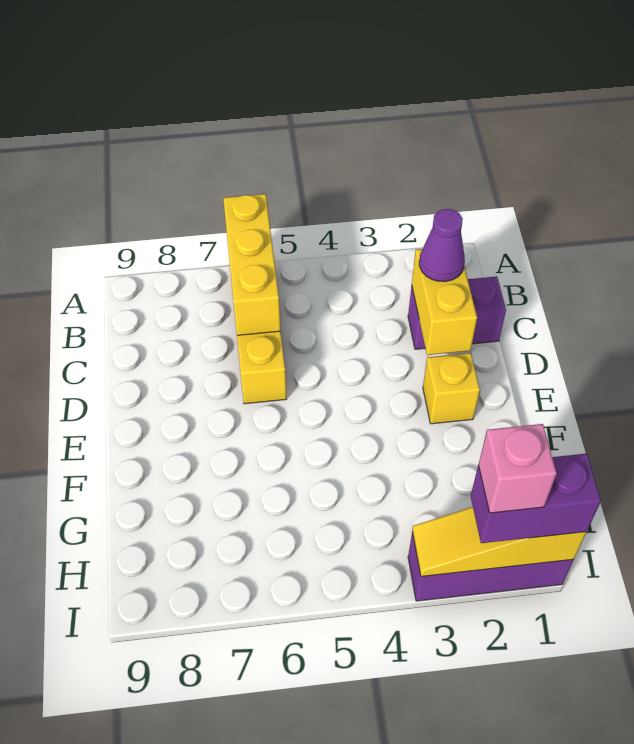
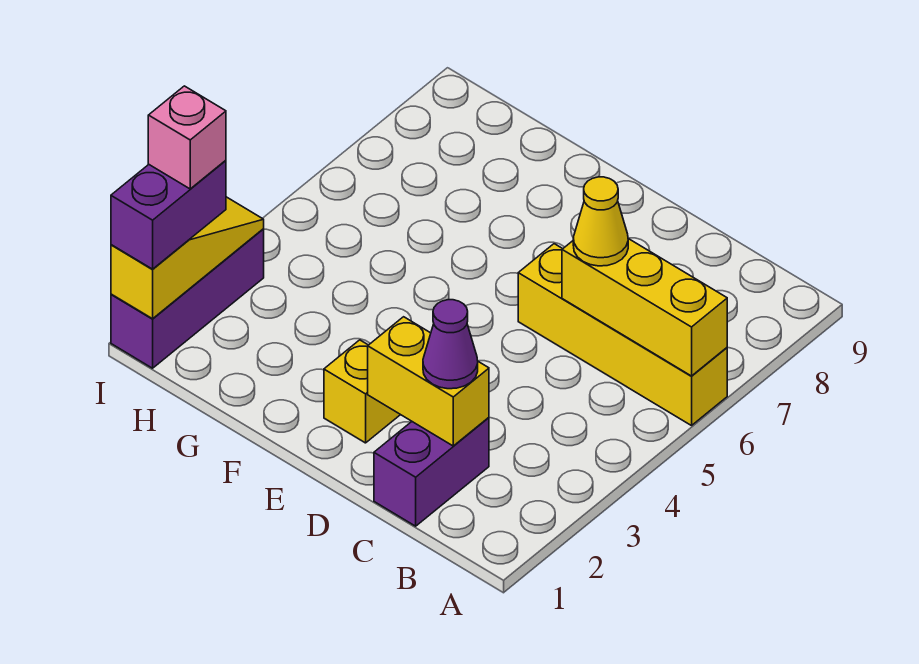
none -> yellow cone C6 level 3

